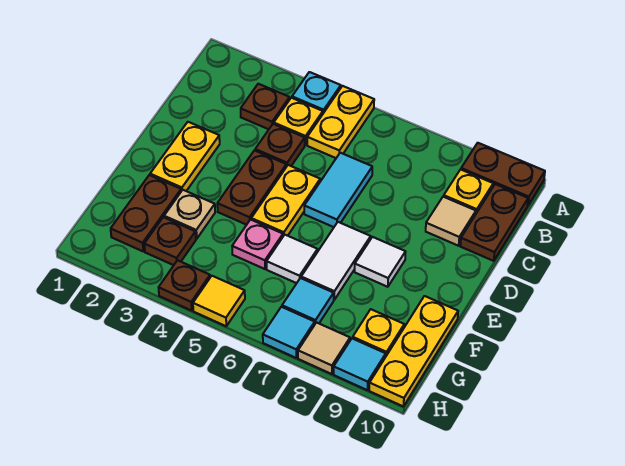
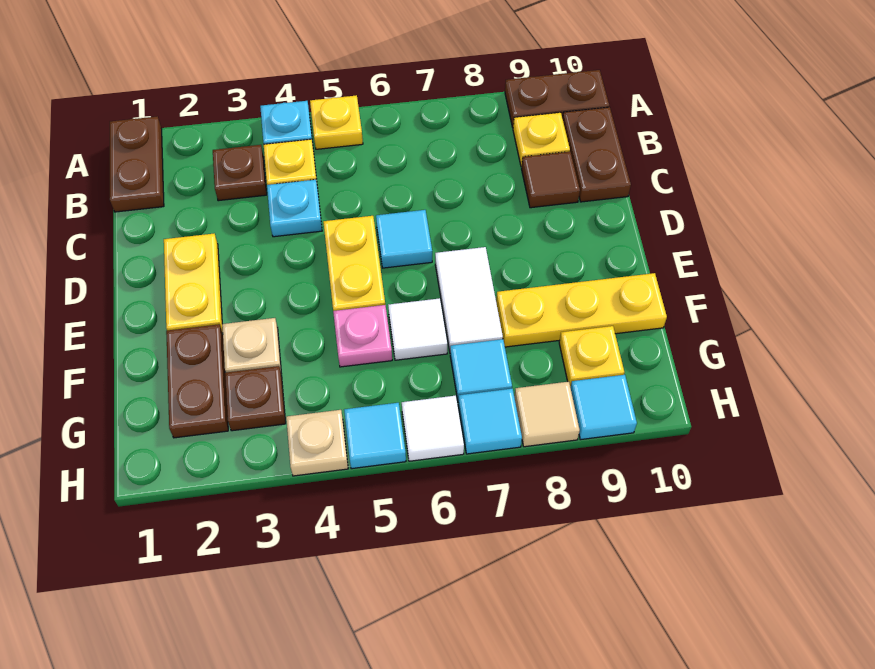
yellow plate A5:B5 level 1 -> yellow plate A5 level 1
brown plate C4 level 1 -> cyan plate C4 level 1
cyan tile C6:D6 level 1 -> cyan tile D6 level 1
tan tile C9 level 1 -> brown tile C9 level 1
brown plate D4:E4 level 1 -> brown plate A1:B1 level 1
white tile E8 level 1 -> white tile H6 level 1
yellow plate F10:H10 level 1 -> yellow plate F8:F10 level 1
brown plate H4 level 1 -> tan plate H4 level 1
yellow tile H5 level 1 -> cyan tile H5 level 1

